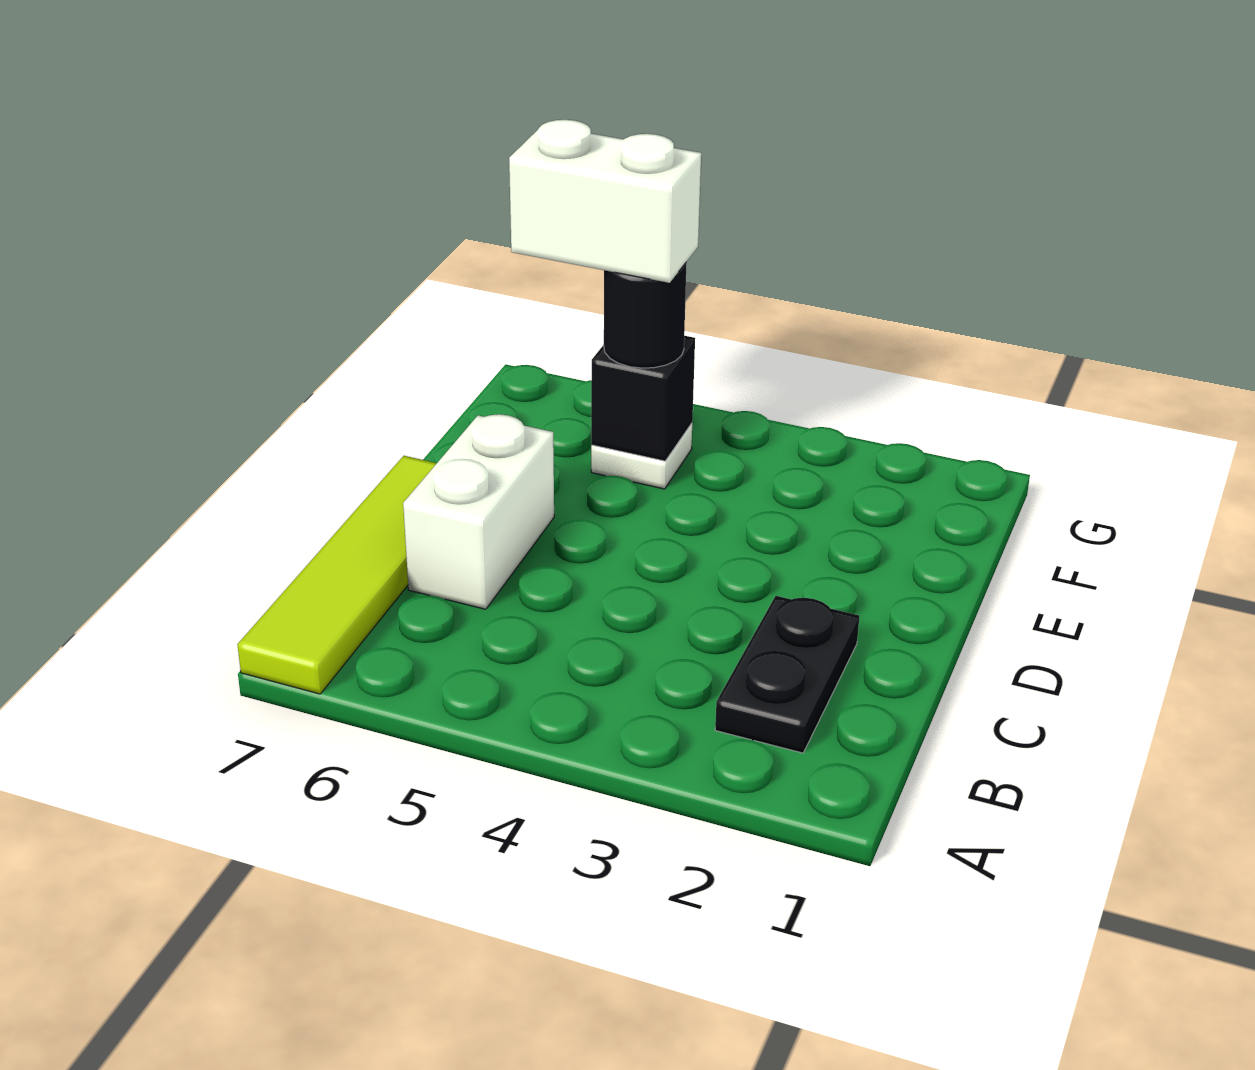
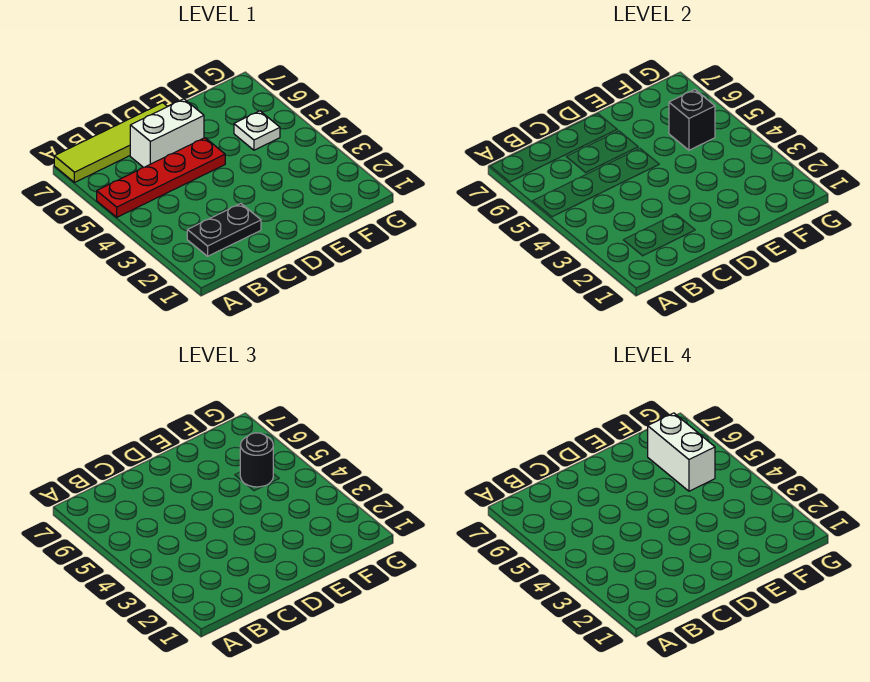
none -> red plate A5:D5 level 1

